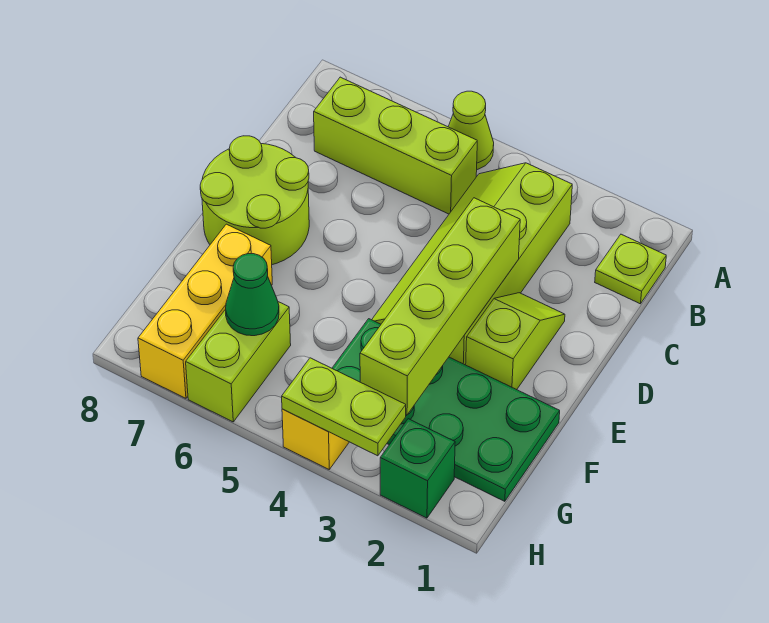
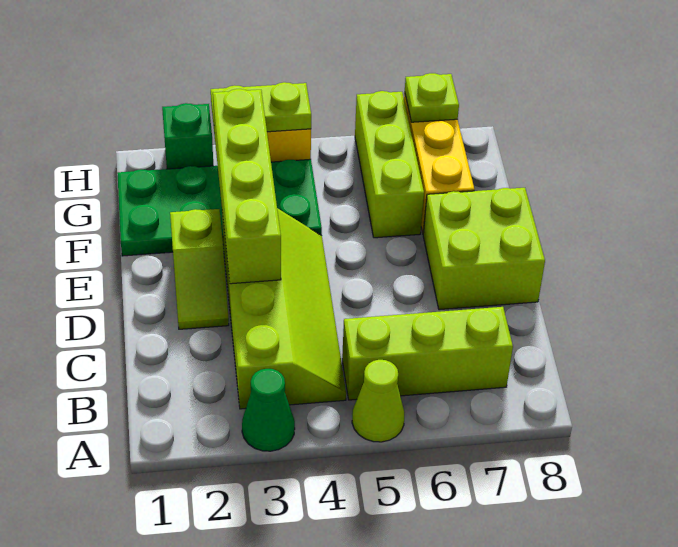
lime plate B1 level 1 -> lime plate H7 level 2
lime round brick D7:E8 level 1 -> lime brick D7:E8 level 1
lime brick G6:H6 level 1 -> lime brick F6:H6 level 1
green cone G6 level 2 -> green cone A3 level 1

